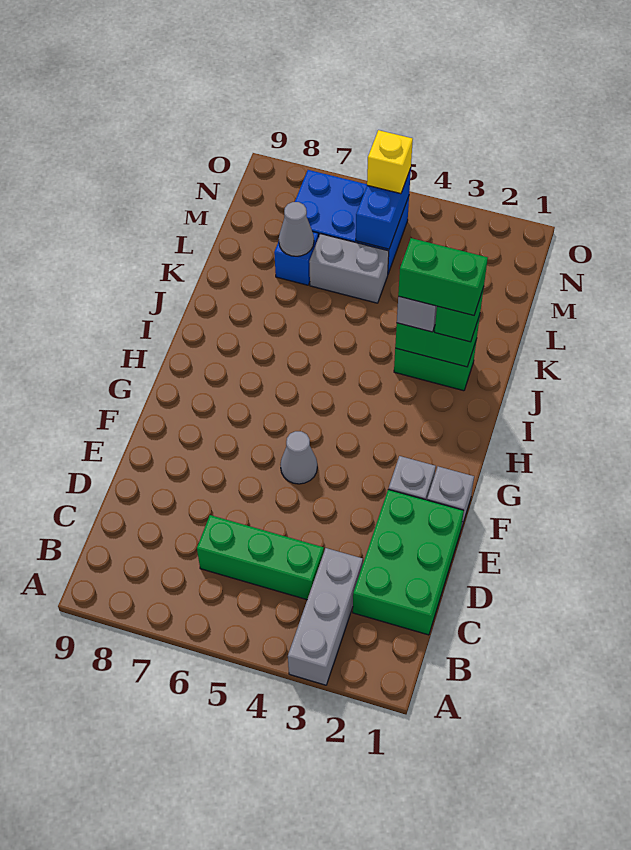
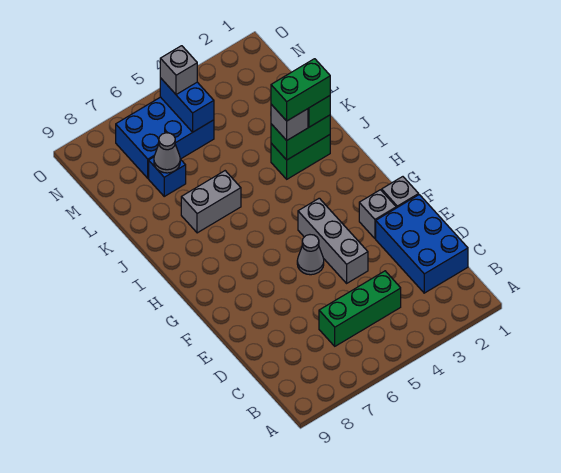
grey brick A3:C3 level 1 -> grey brick E4:G4 level 1
green brick C1:E2 level 1 -> blue brick C1:E2 level 1
grey brick L5:L6 level 1 -> grey brick J6:J7 level 1
yellow brick N5 level 3 -> grey brick N5 level 3

